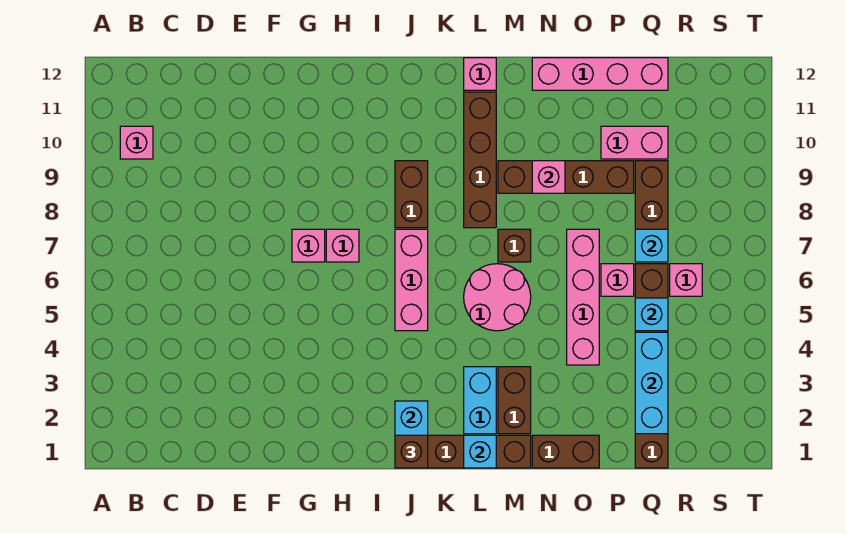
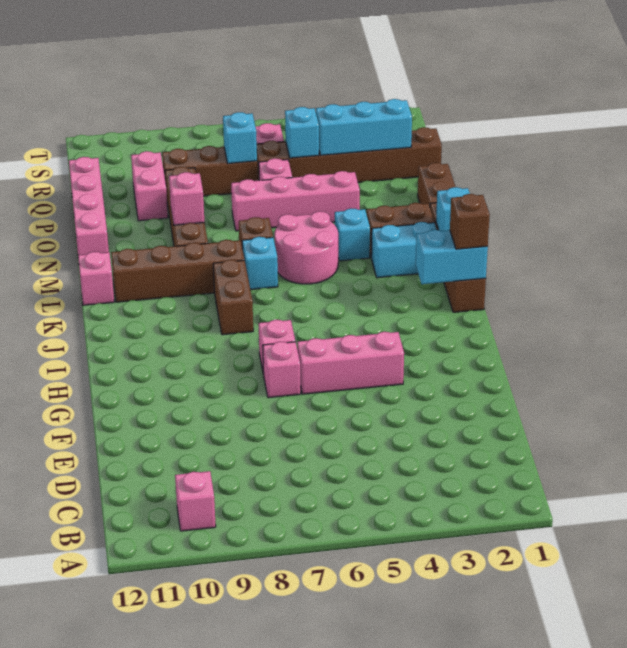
pink brick J5:J7 level 1 -> pink brick G4:G6 level 1
brown brick J8:J9 level 1 -> brown brick J8:K8 level 1
none -> cyan brick L7 level 1
none -> cyan brick M4 level 1

